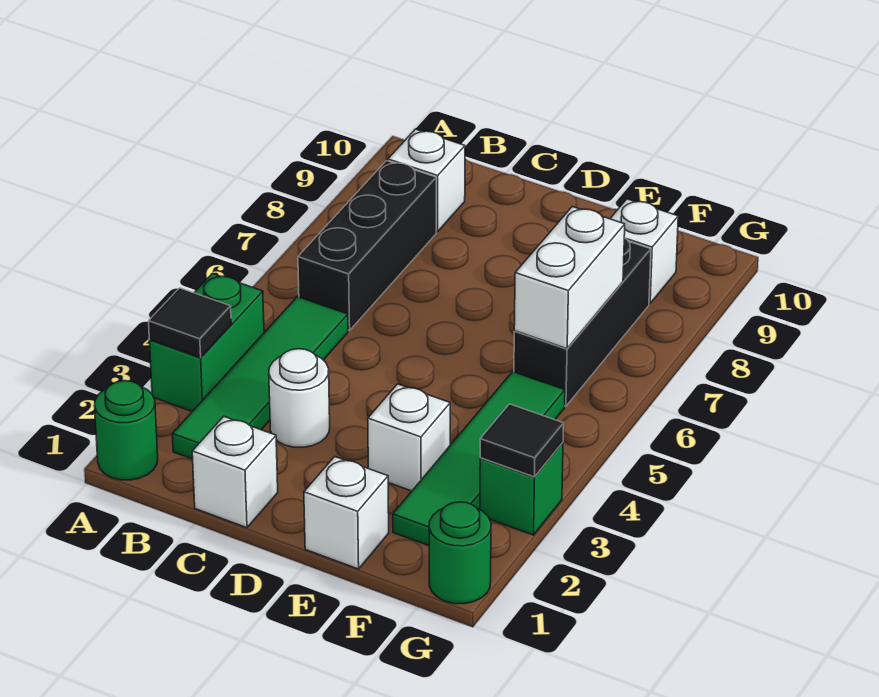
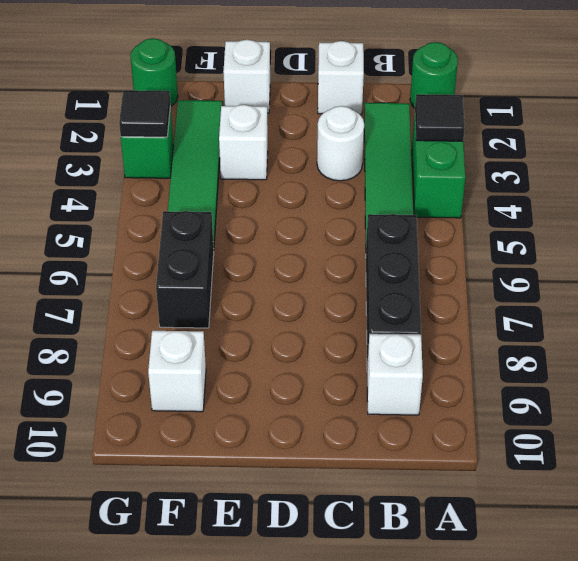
black brick F6:F8 level 1 -> black brick F6:F7 level 1
white brick F6:F7 level 2 -> none

